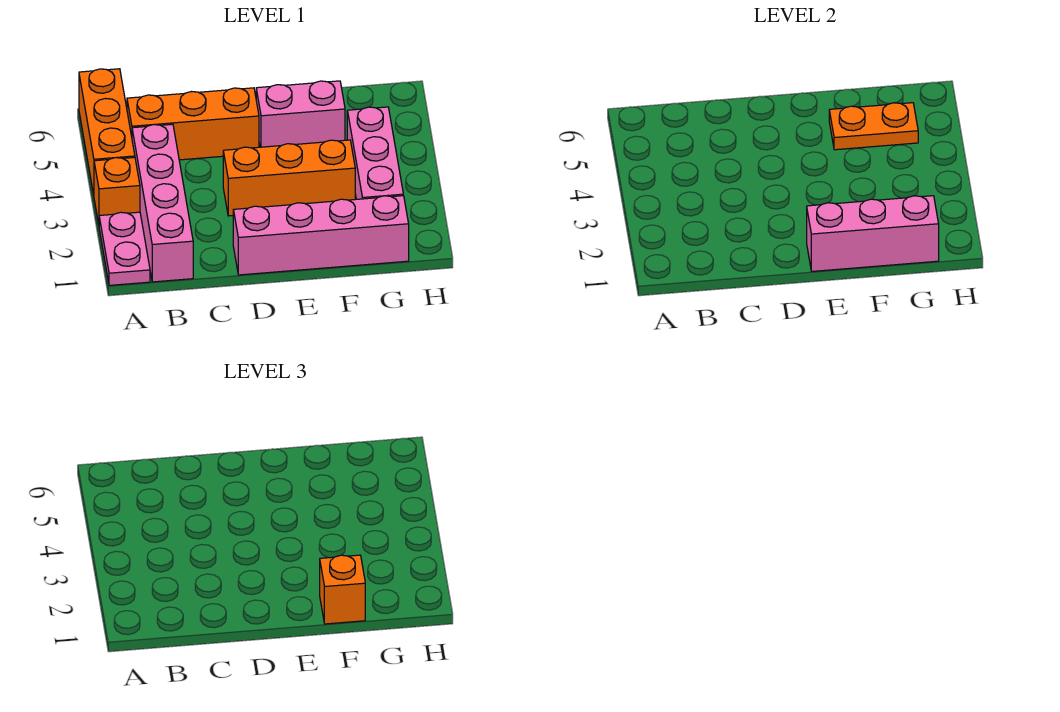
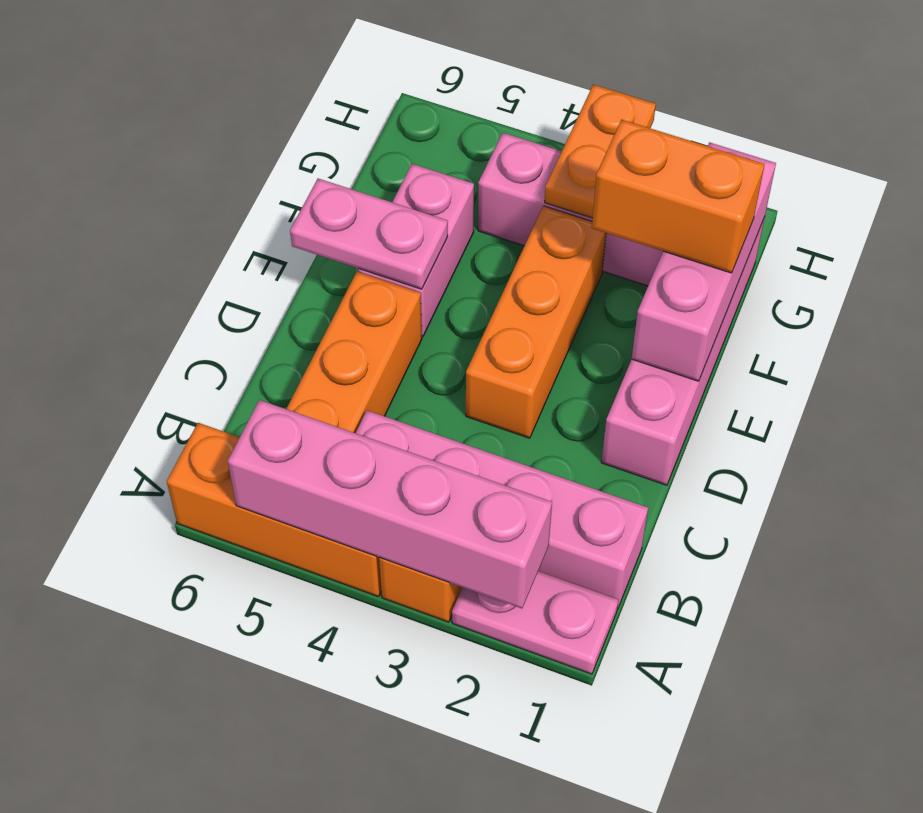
none -> pink brick A2:A5 level 2
none -> pink plate E5:E6 level 2
orange brick F1 level 3 -> orange brick F1:F2 level 3
orange plate F5:G5 level 2 -> orange plate G3:H3 level 2

